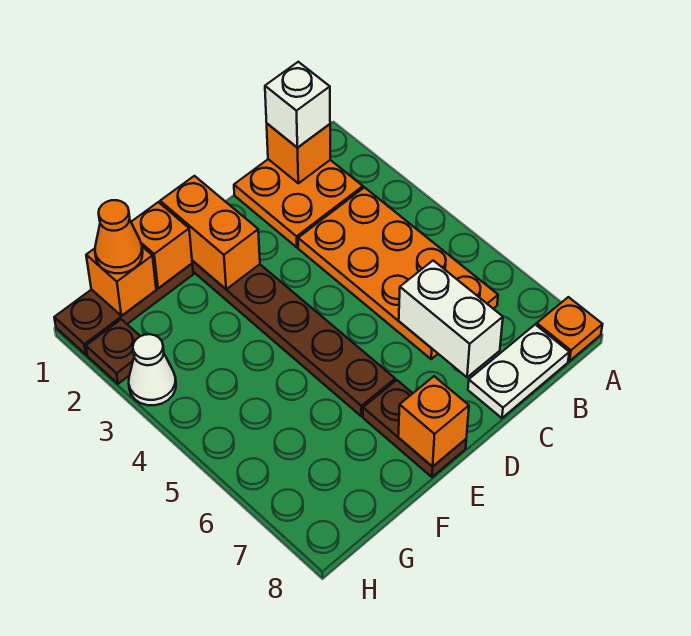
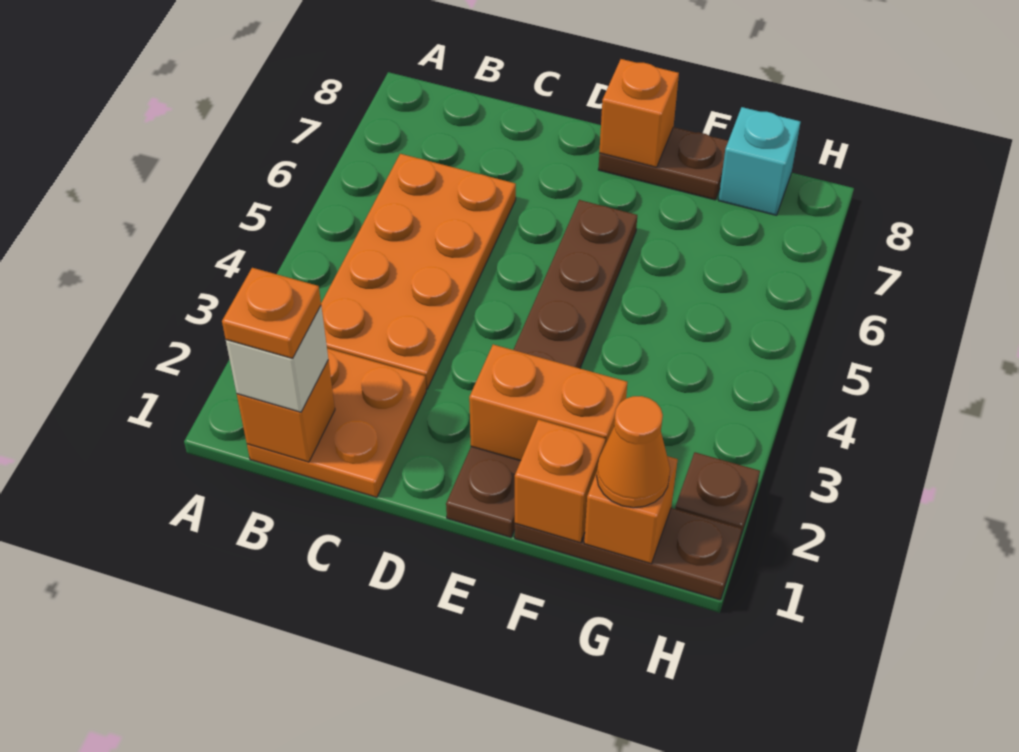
orange plate A8 level 1 -> orange plate B1 level 4
white plate B8:C8 level 1 -> none
white brick C6:C7 level 2 -> none
orange brick E1:E2 level 2 -> orange brick E2:F2 level 2
brown plate E7:E8 level 1 -> brown plate E8:F8 level 1
none -> cyan brick G8 level 1
white cone H3 level 1 -> none

